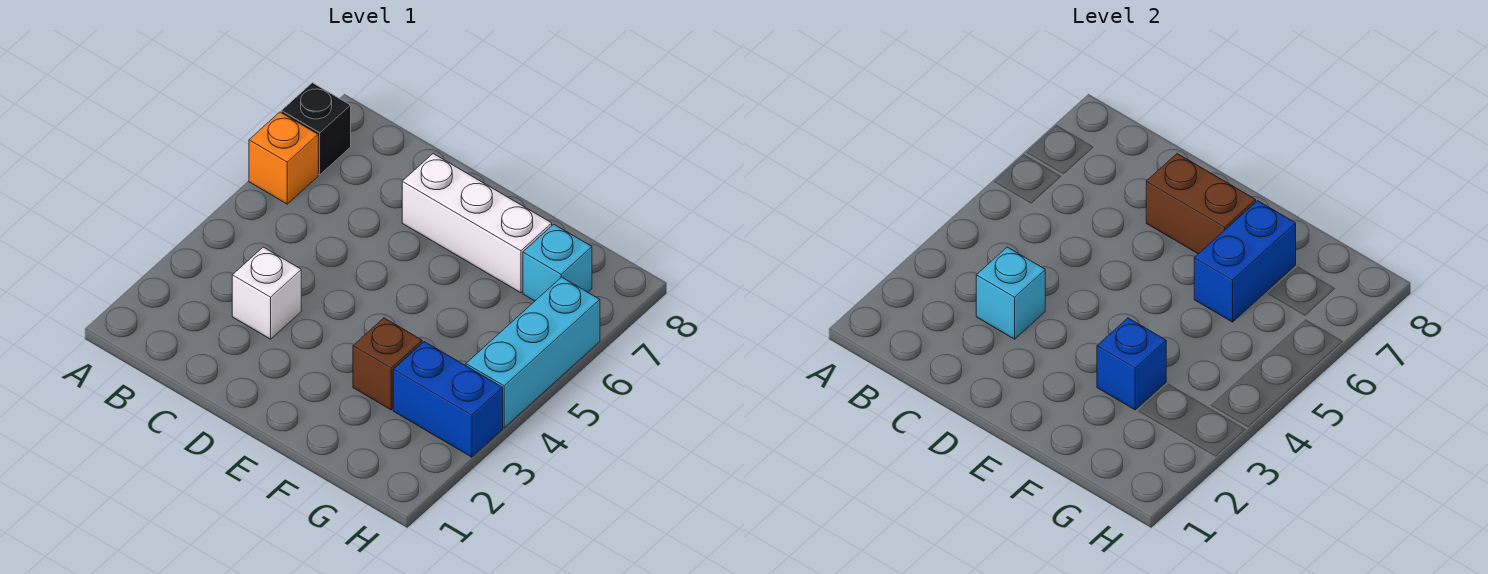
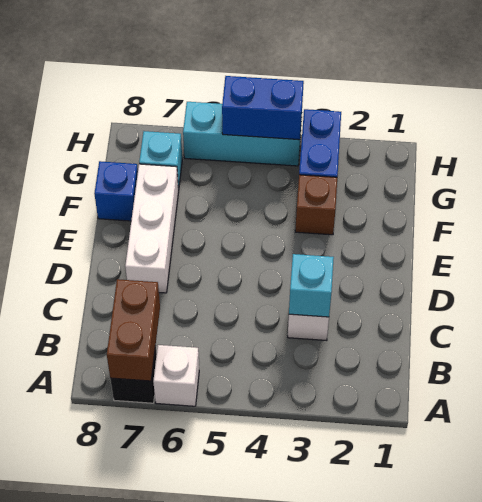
orange brick A6 level 1 -> white brick A6 level 1
brown brick D7:E7 level 2 -> brown brick A7:B7 level 2
blue brick F3 level 2 -> blue brick F8 level 1
blue brick F6:F7 level 2 -> blue brick H4:H5 level 2

